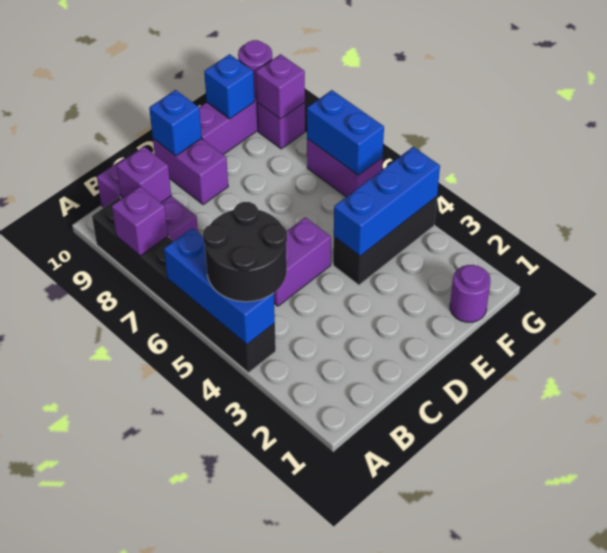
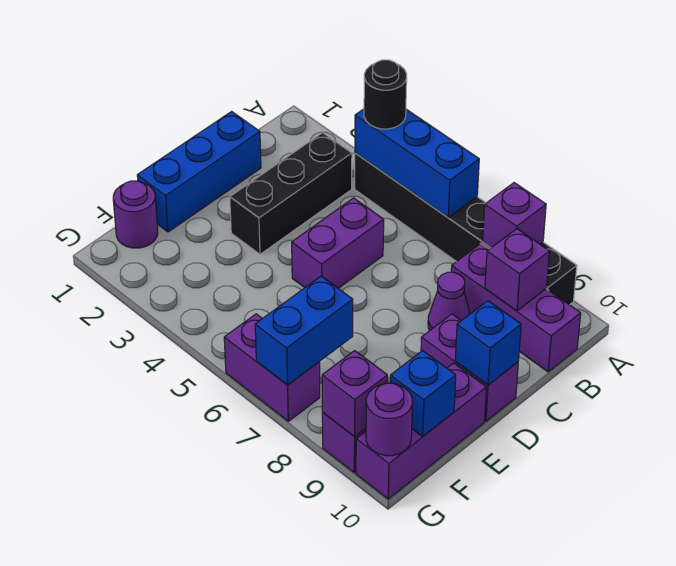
black round brick A4:B5 level 3 -> black round brick A4 level 3
none -> purple cone C8 level 1
black brick E4:G4 level 1 -> black brick B3:D3 level 1
blue brick E4:G4 level 2 -> blue brick C1:E1 level 1
blue brick G6:G7 level 2 -> blue brick F7:G7 level 2

